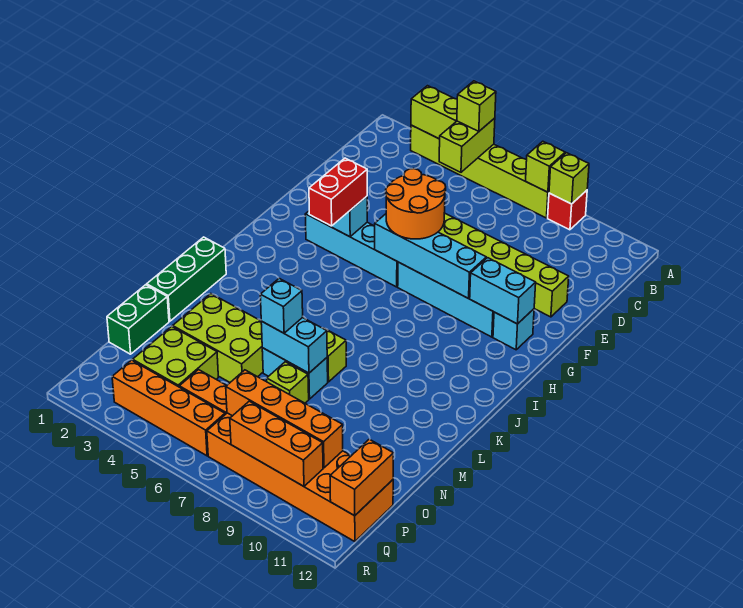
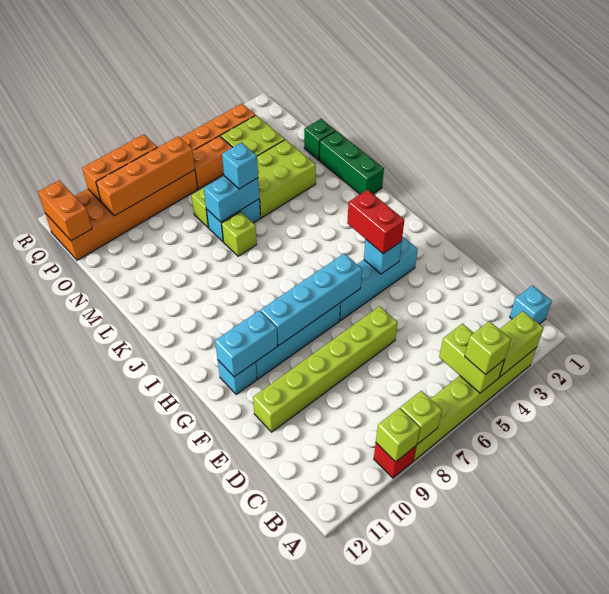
none -> cyan brick B1 level 1
orange round brick F6:G7 level 3 -> none
green brick N1:O1 level 1 -> green brick N1 level 1

